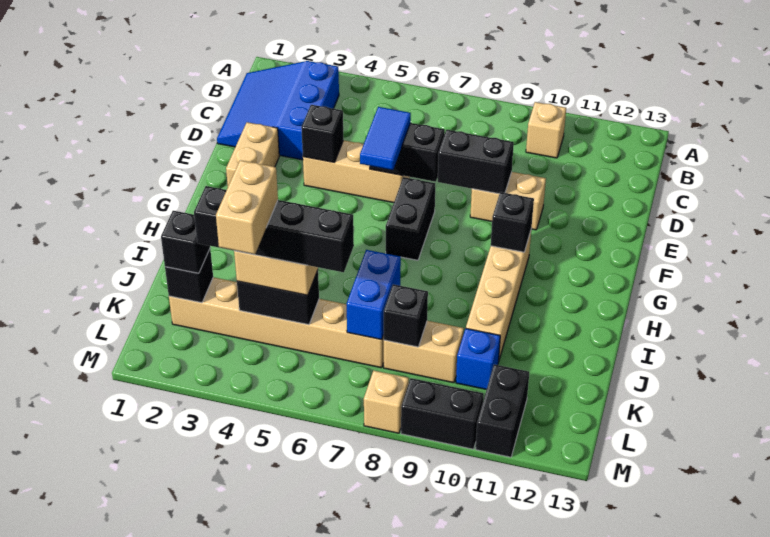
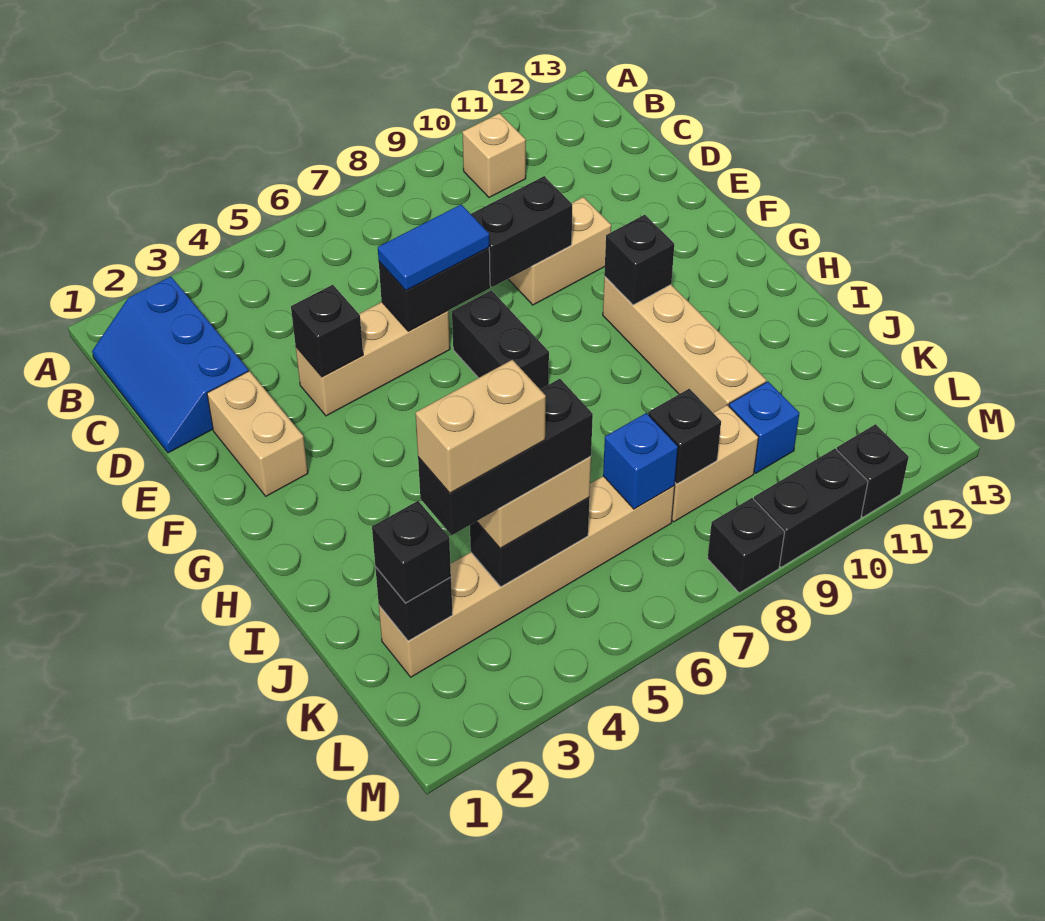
blue slope B1:D3 level 1 top 3 -> blue slope B1:D2 level 1 top 2
blue tile E6:F6 level 3 -> blue tile E6:E7 level 3
blue brick J7:K7 level 2 -> blue brick K7 level 2
black brick K3:K6 level 4 -> black brick K3:K5 level 4
tan brick K4:L4 level 5 -> tan brick K3:K4 level 5
black brick L11:M11 level 1 -> black brick M11 level 1
tan brick M8 level 1 -> black brick M8 level 1

